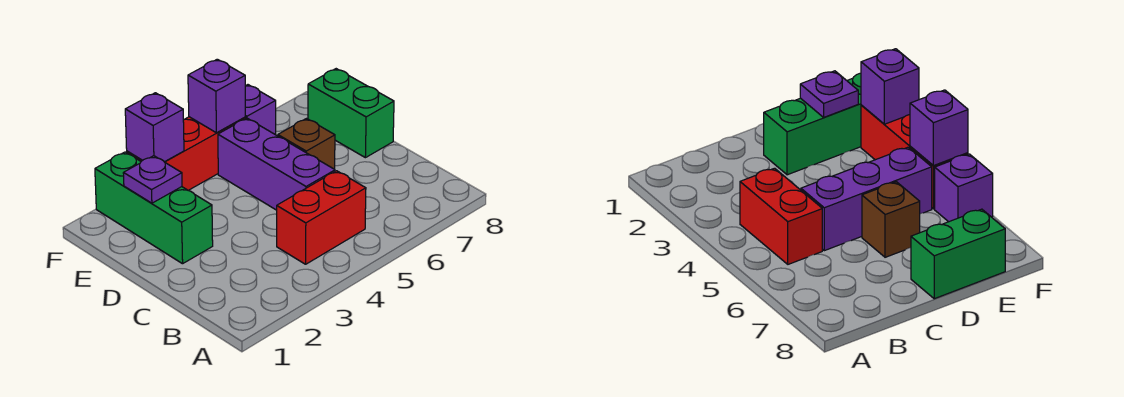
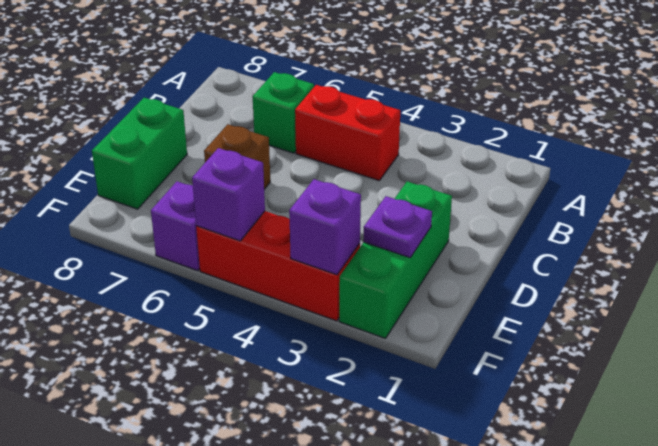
none -> green brick B6 level 1
purple brick C5:E5 level 1 -> none

